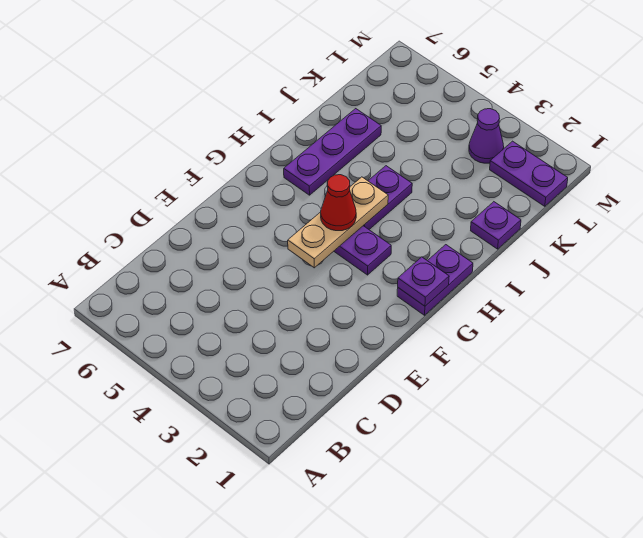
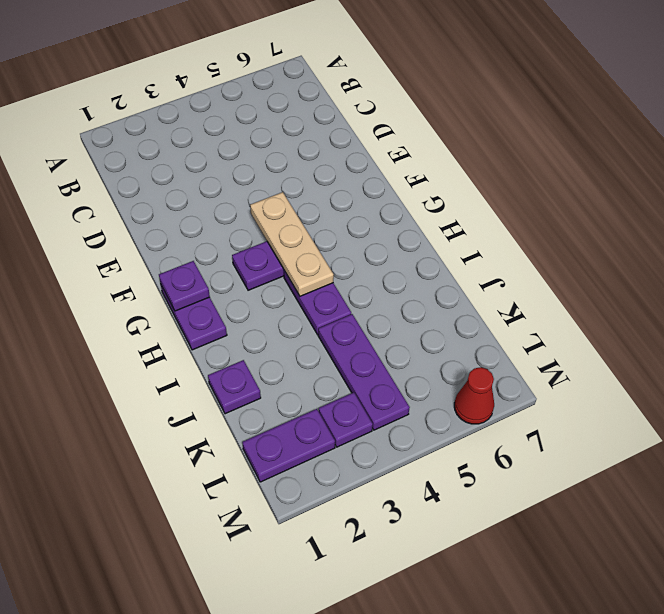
red cone G4 level 3 -> red cone M6 level 1
purple plate H6:J6 level 1 -> purple plate J4:L4 level 1
purple cone L3 level 1 -> purple plate L3 level 1

